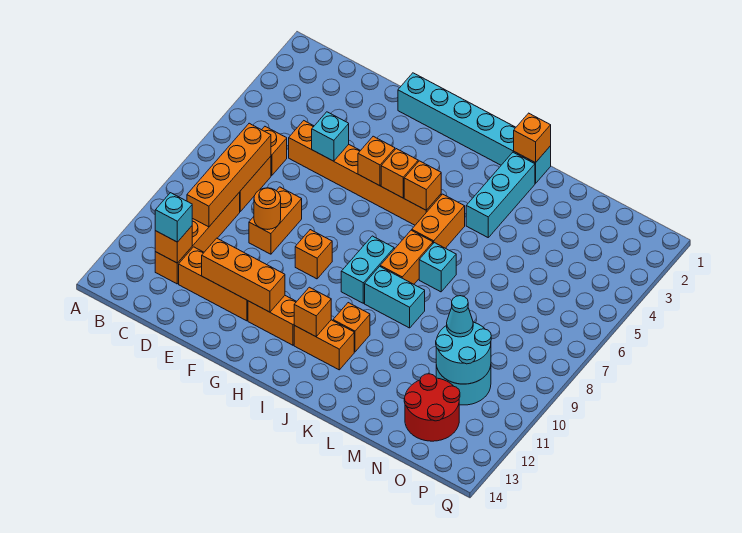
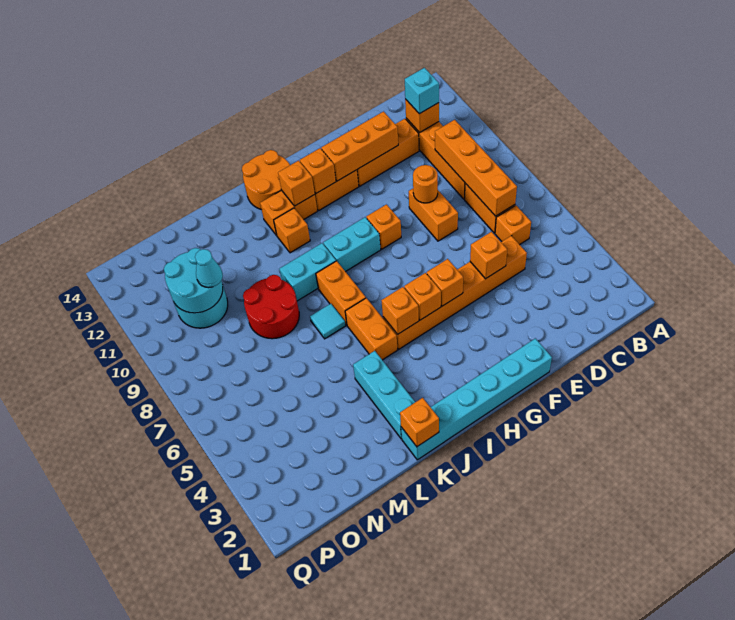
cyan brick E5 level 2 -> orange brick E5 level 2
none -> orange brick H12 level 2
cyan brick I8:I9 level 1 -> cyan brick H9:I9 level 1
none -> orange round brick I13:J14 level 1
cyan brick K7 level 1 -> cyan tile K7 level 1
red round brick N12:O13 level 1 -> red round brick L8:M9 level 1

